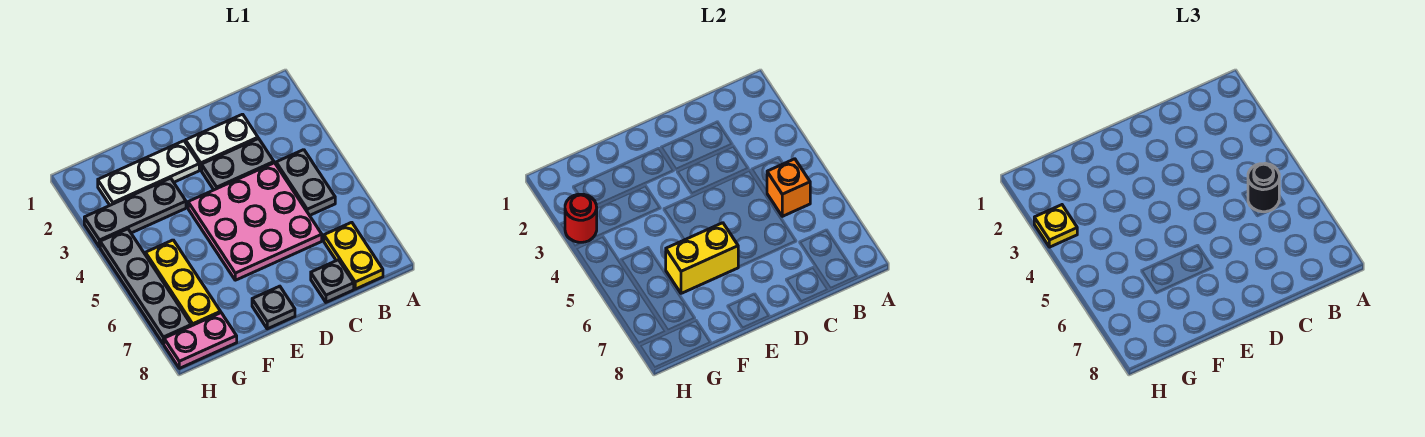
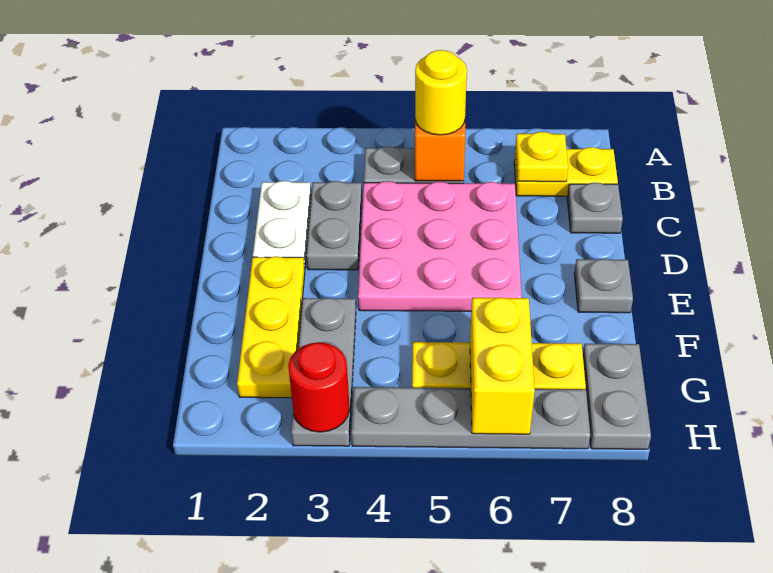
black round brick B5 level 3 -> yellow round brick B5 level 3
white plate E2:G2 level 1 -> yellow plate E2:G2 level 1
yellow brick E6:F6 level 2 -> yellow brick G6:H6 level 2
pink plate G8:H8 level 1 -> grey plate G8:H8 level 1
yellow plate H3 level 3 -> yellow plate B7 level 2

